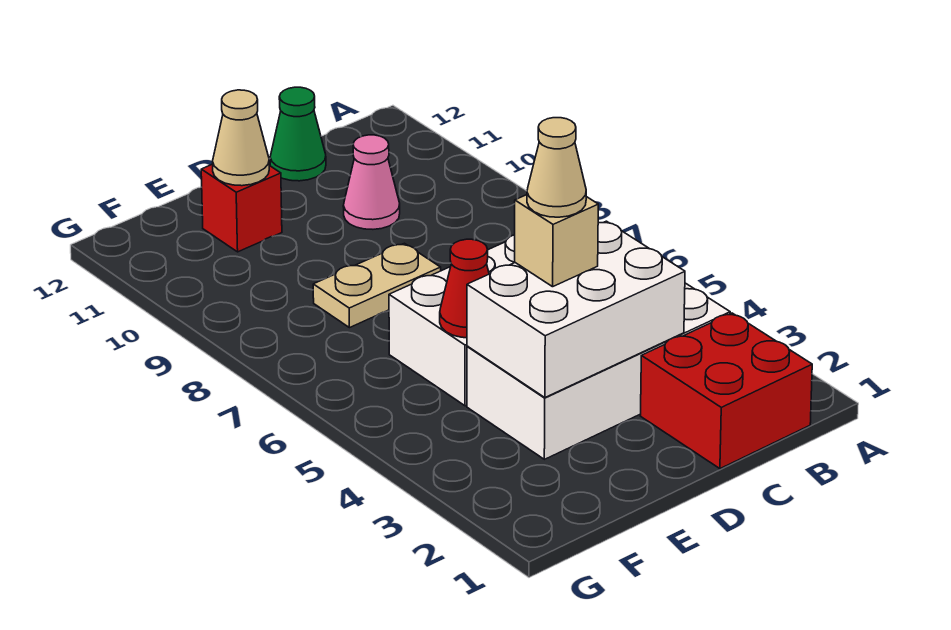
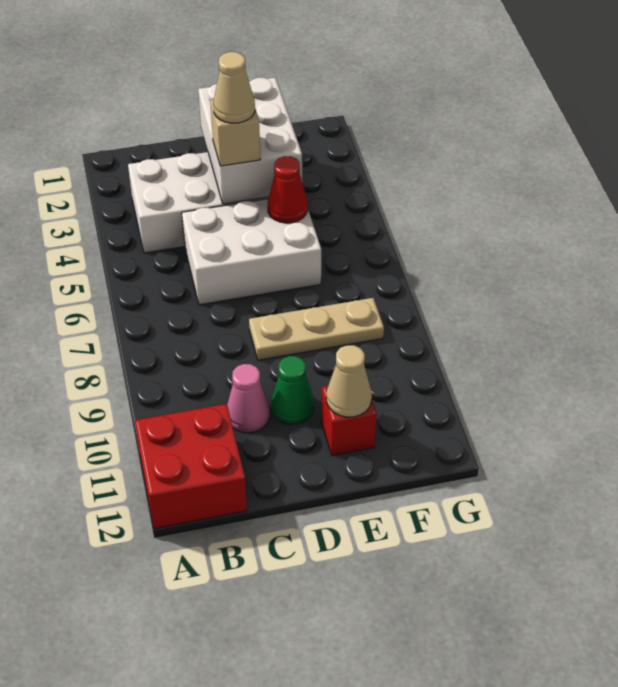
red brick B1:C2 level 1 -> red brick A11:B12 level 1
white brick C3:E4 level 2 -> white brick D2:E4 level 2
green cone C12 level 1 -> green cone D10 level 1
tan plate D8:E8 level 1 -> tan plate D8:F8 level 1

